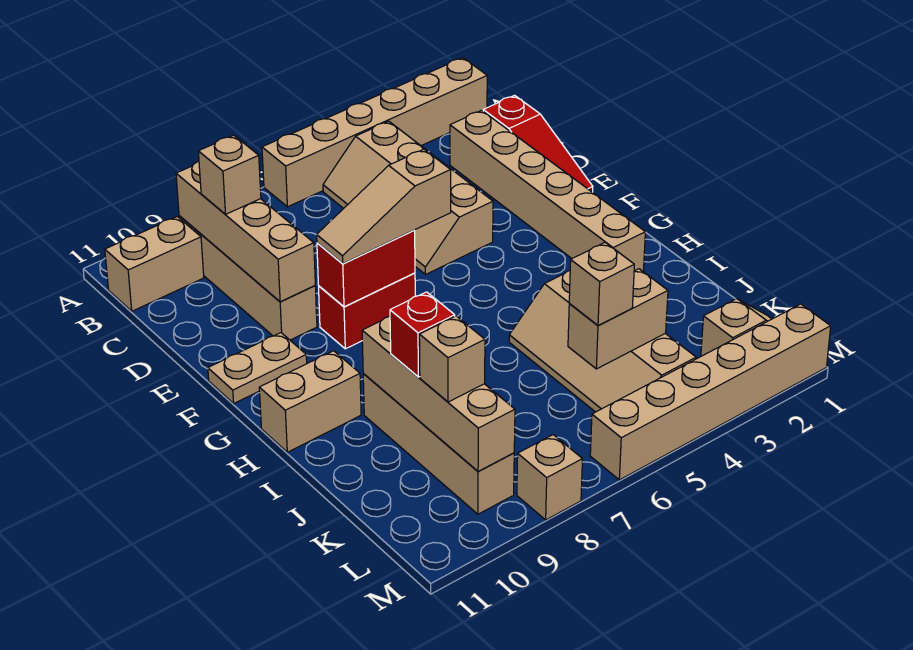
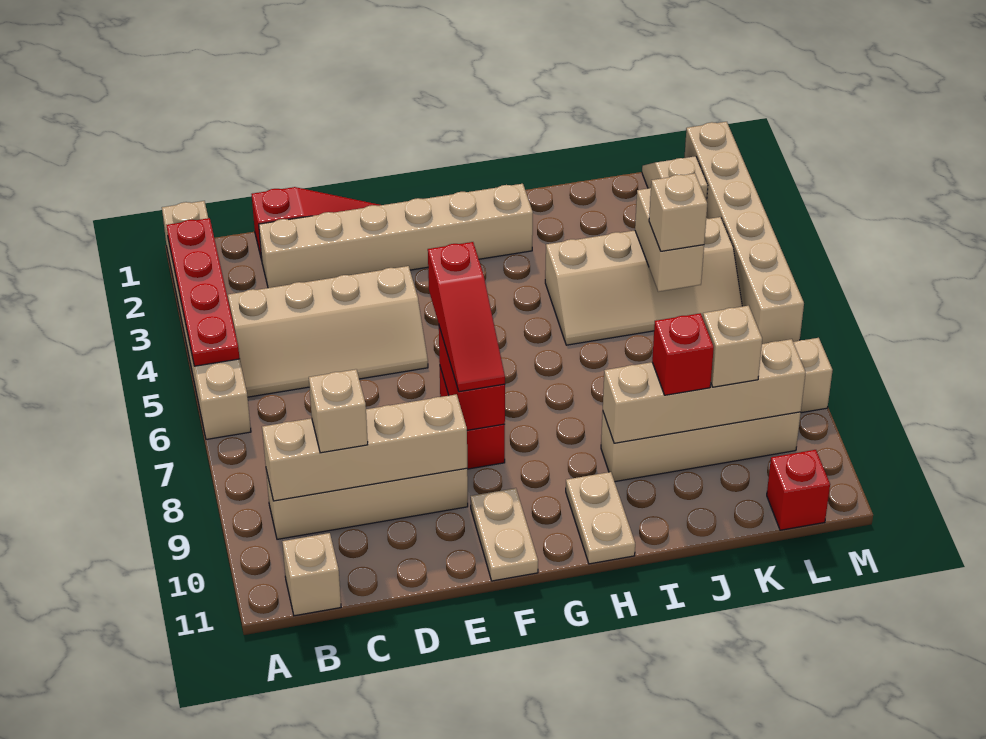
none -> red plate A2:A5 level 2
tan brick B10:B11 level 1 -> tan brick B11 level 1
tan slope F6:F8 level 3 top 6 -> red slope F6:F8 level 3 top 6
tan brick H10:H11 level 1 -> tan plate H10:H11 level 1
none -> red brick L11 level 1

